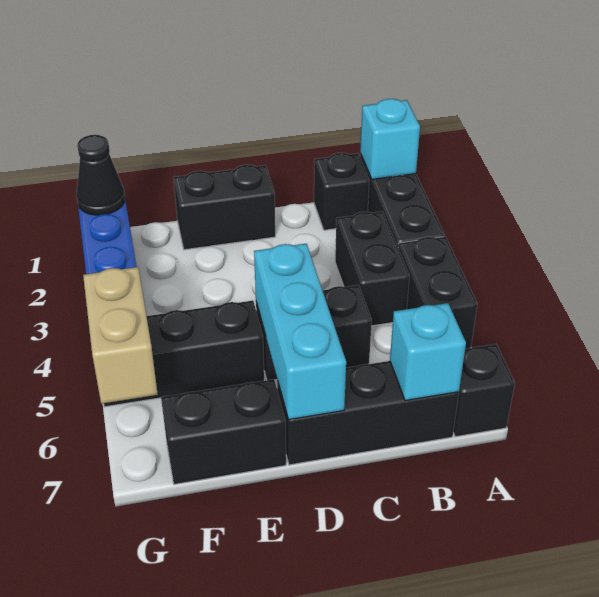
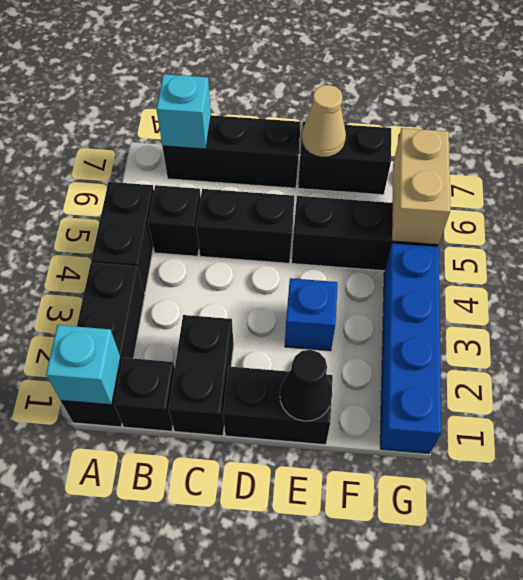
black brick A7 level 1 -> black brick B5 level 1
black brick B3:B4 level 1 -> black brick C1:C2 level 1
cyan brick D5:D7 level 2 -> none
none -> blue brick E3 level 1
none -> tan cone E7 level 2
black cone G1 level 2 -> black cone E1 level 2

